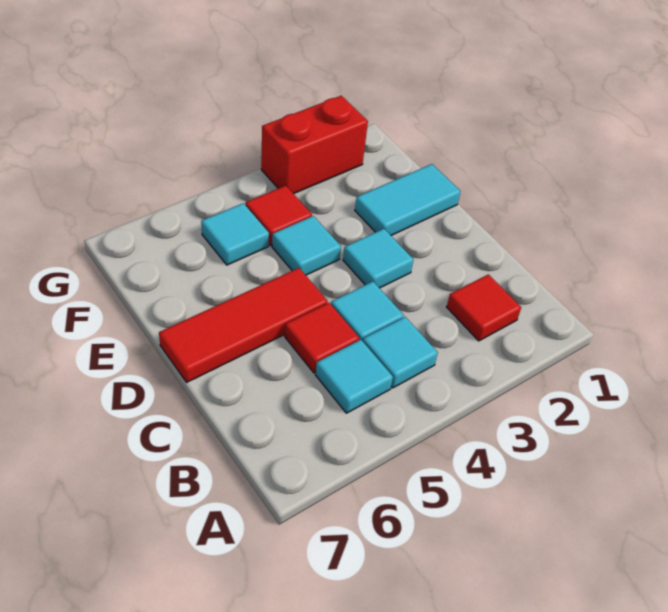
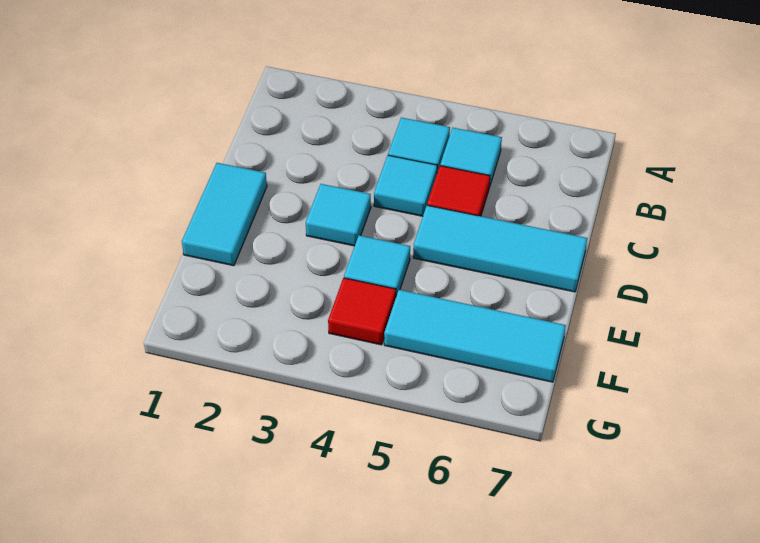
red tile B2 level 1 -> none
red tile D5:D7 level 1 -> cyan tile D5:D7 level 1
cyan tile E1:E2 level 1 -> cyan tile D1:E1 level 1
cyan tile F5 level 1 -> cyan tile F5:F7 level 1
red brick G2:G3 level 1 -> none

